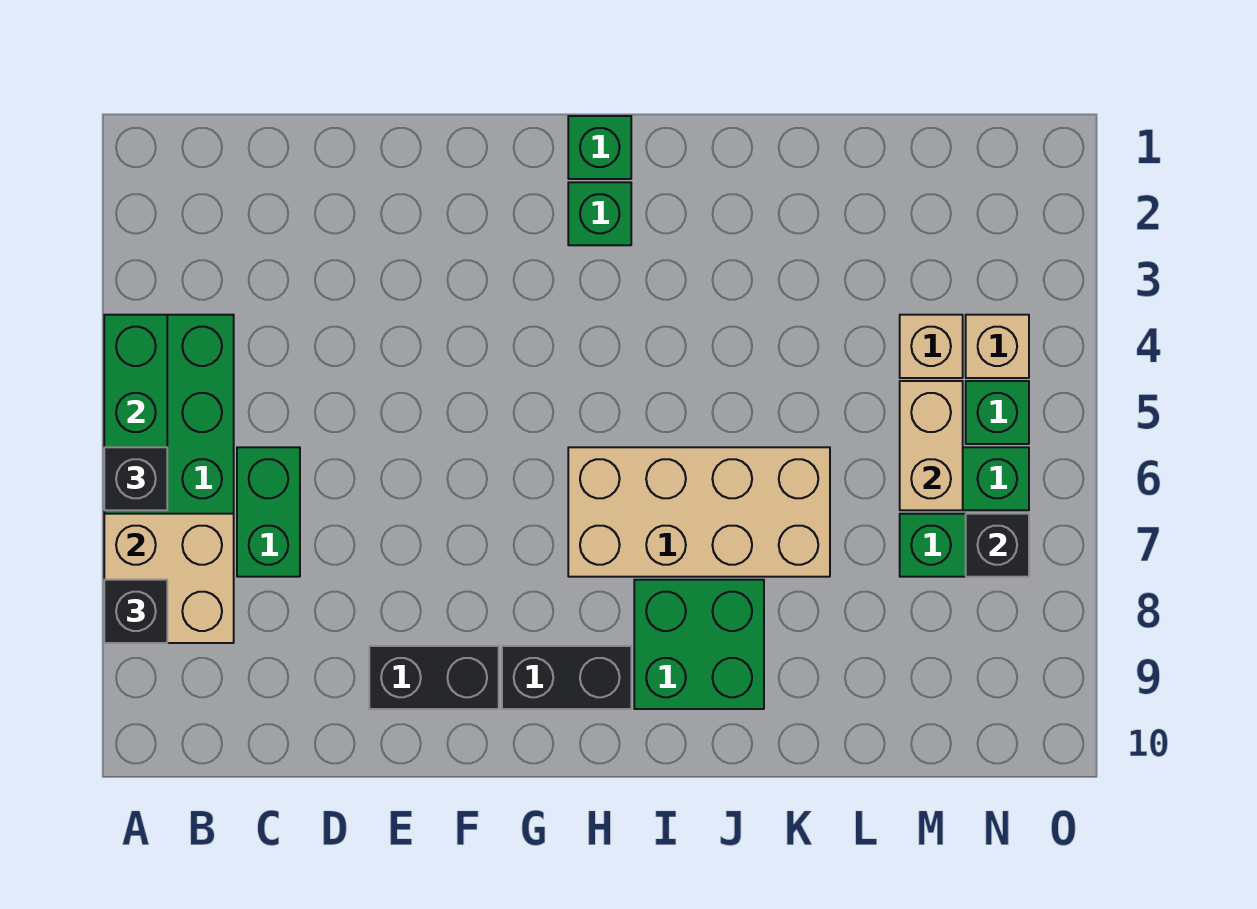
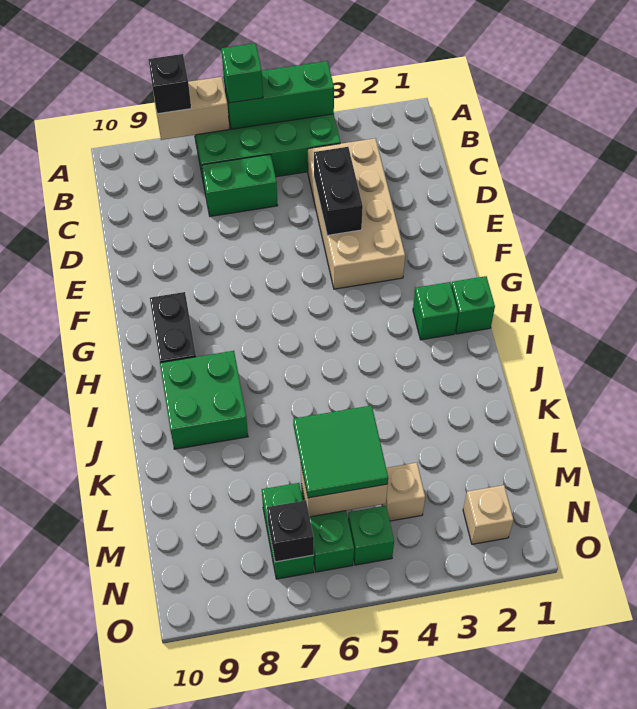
black brick A6 level 3 -> green brick A6 level 3
tan brick A7:B8 level 2 -> tan brick A7:A8 level 2
black brick E9:F9 level 1 -> black brick D4:E4 level 2
tan brick H6:K7 level 1 -> tan brick C3:F4 level 1
none -> green tile L5:M6 level 3
tan brick N4 level 1 -> tan brick N2 level 1

